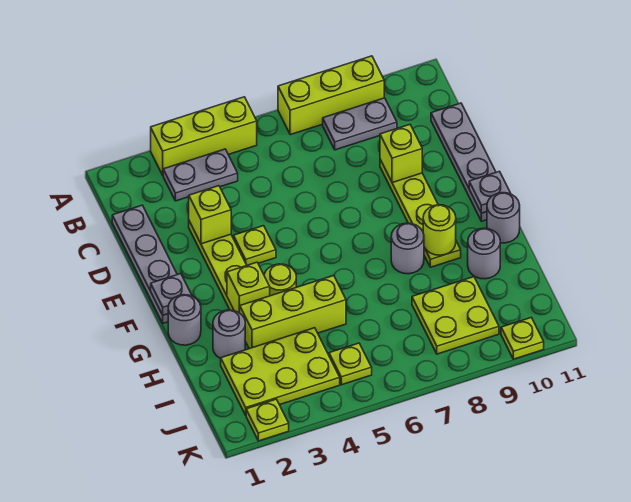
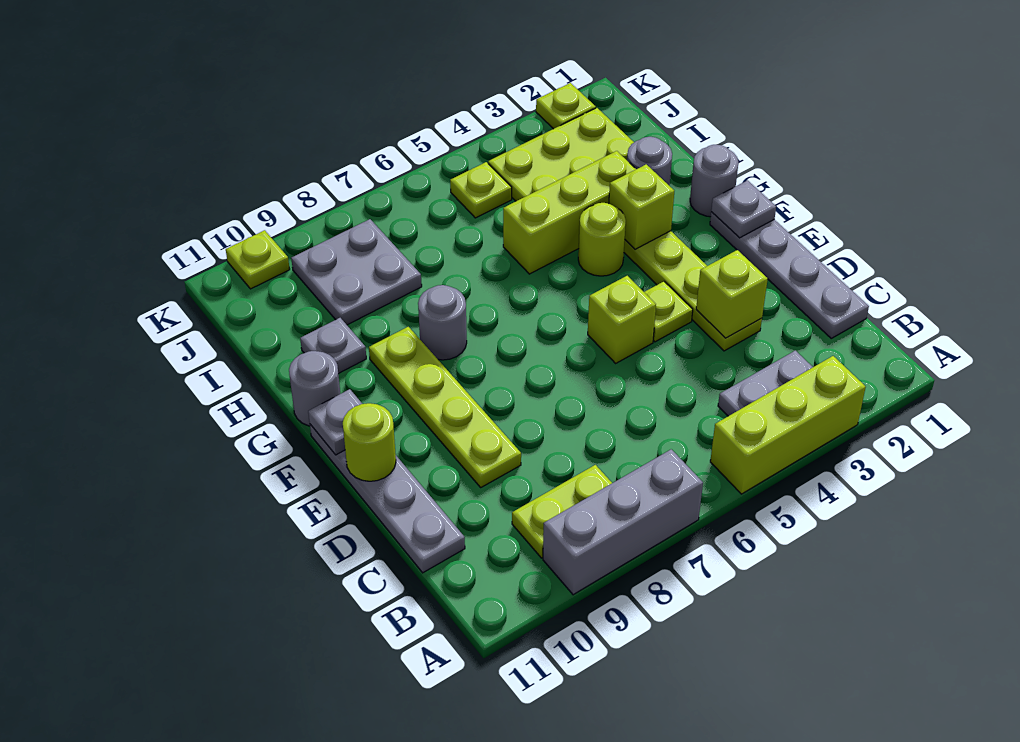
lime brick A7:A9 level 1 -> grey brick A7:A9 level 1
grey plate B8:B9 level 1 -> lime plate B8:B9 level 1
lime brick D9 level 2 -> lime brick E5 level 1
lime round brick G9 level 2 -> lime round brick E11 level 2
grey round brick H10 level 1 -> grey plate H10 level 1
lime plate I8:J9 level 1 -> grey plate I8:J9 level 1

